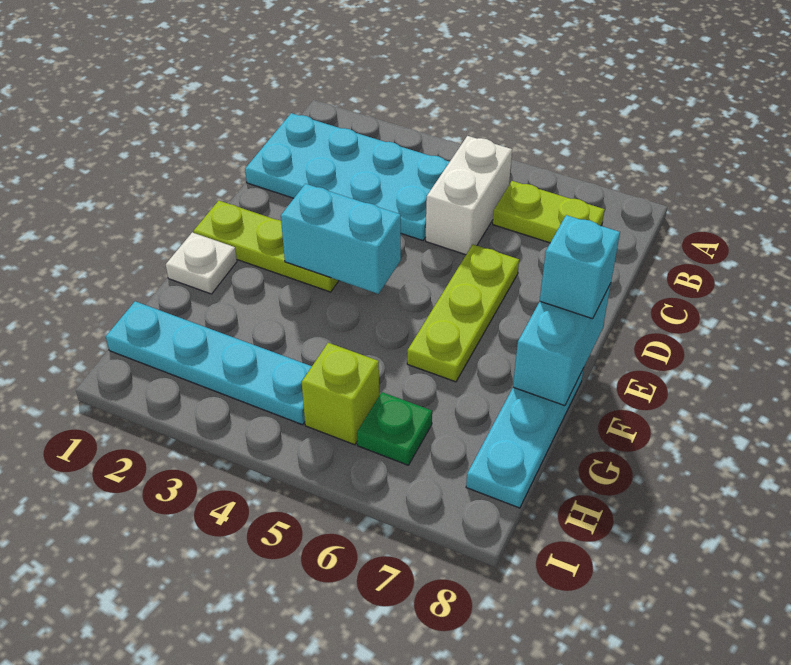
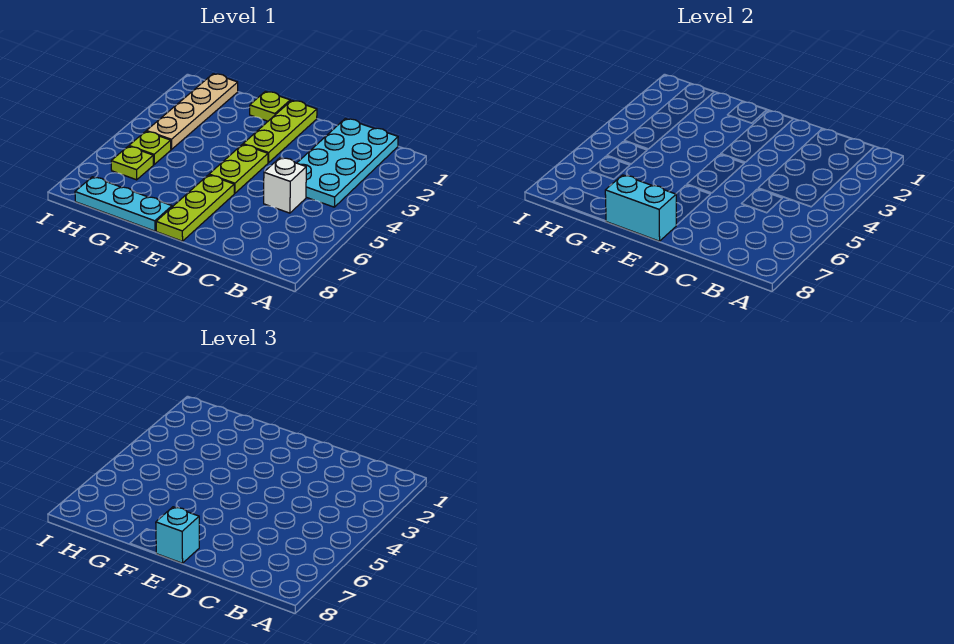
white brick B5:C5 level 1 -> white brick C5 level 1
lime plate B6:B7 level 1 -> lime plate E4:E5 level 1
lime plate D6:F6 level 1 -> lime plate E6:E8 level 1
cyan brick E3:E4 level 2 -> none
white plate F1 level 1 -> lime plate F1 level 1
cyan plate H1:H4 level 1 -> tan plate H1:H4 level 1
lime brick H5 level 1 -> lime plate H5 level 1
green plate H6 level 1 -> lime plate H6 level 1

